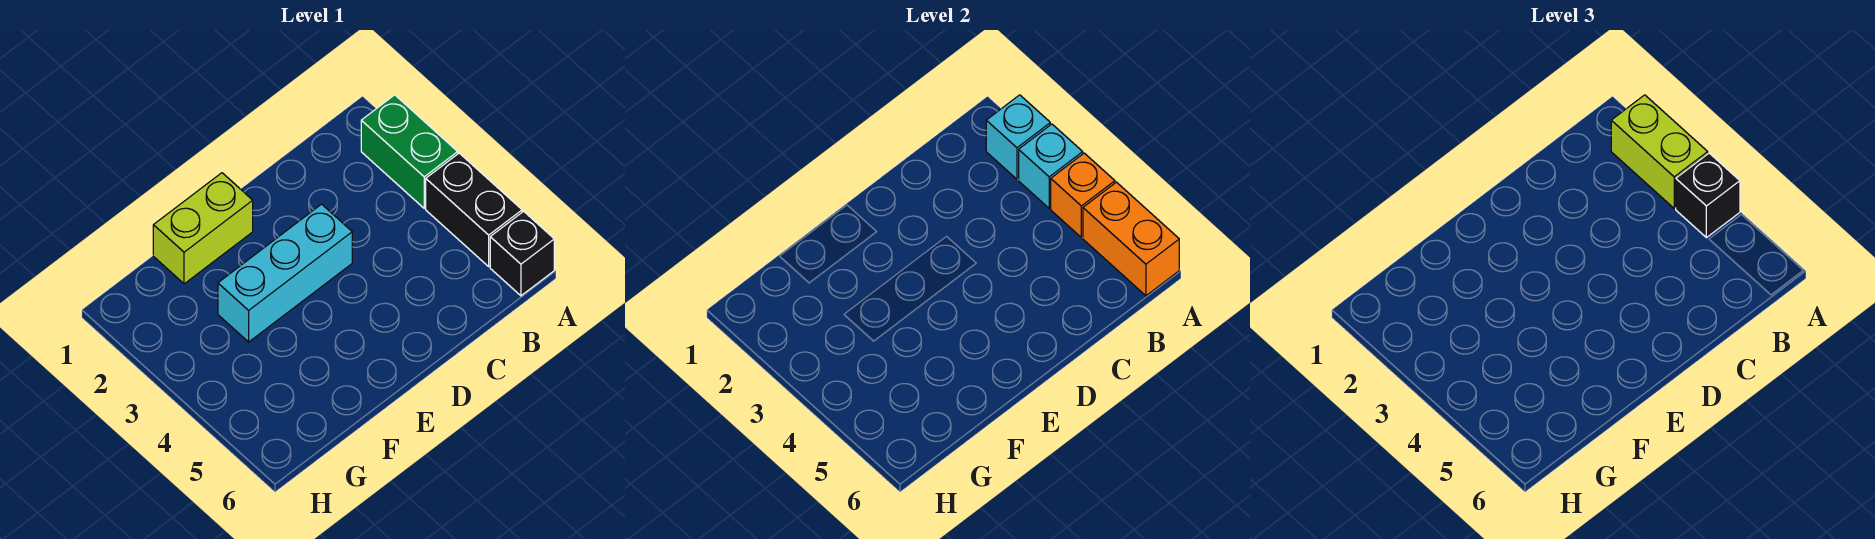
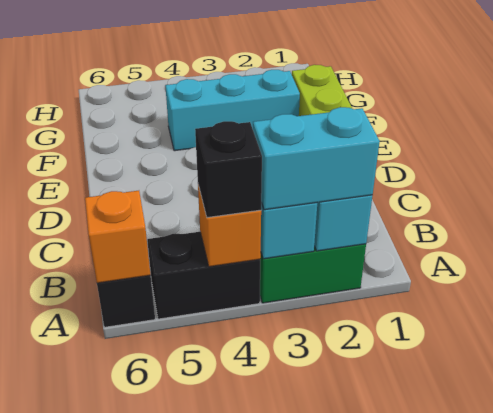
lime brick A2:A3 level 3 -> cyan brick A2:A3 level 3
orange brick A5:A6 level 2 -> orange brick A6 level 2
cyan brick D3:F3 level 1 -> cyan brick F2:F4 level 1

